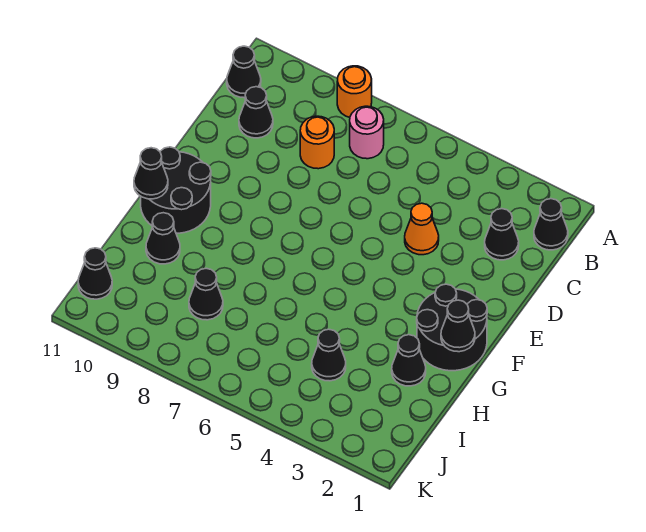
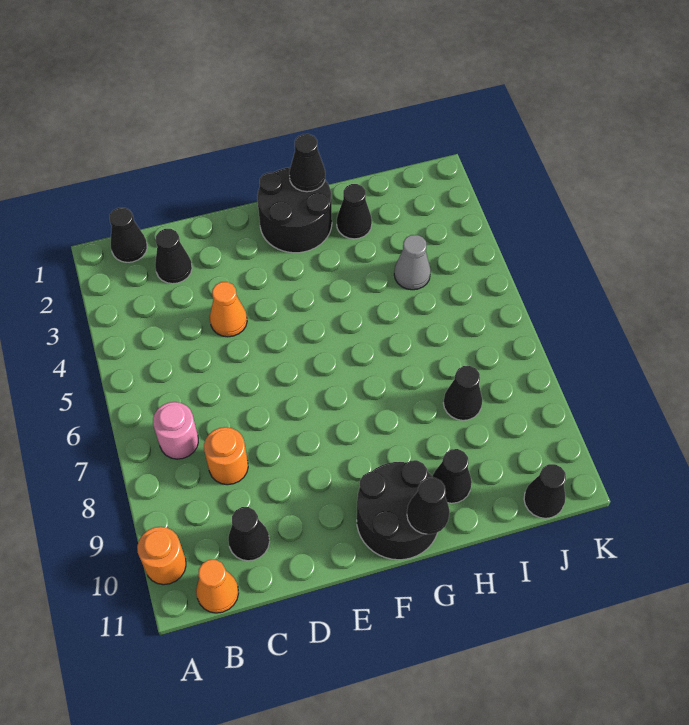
orange round brick A8 level 1 -> orange round brick A10 level 1
black cone B11 level 1 -> orange cone B11 level 1
black cone I4 level 1 -> grey cone I4 level 1

